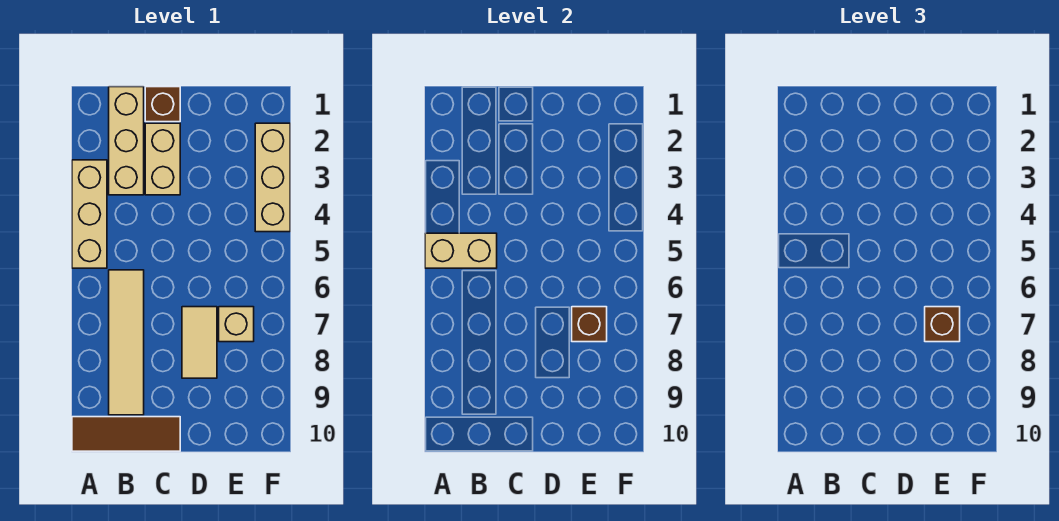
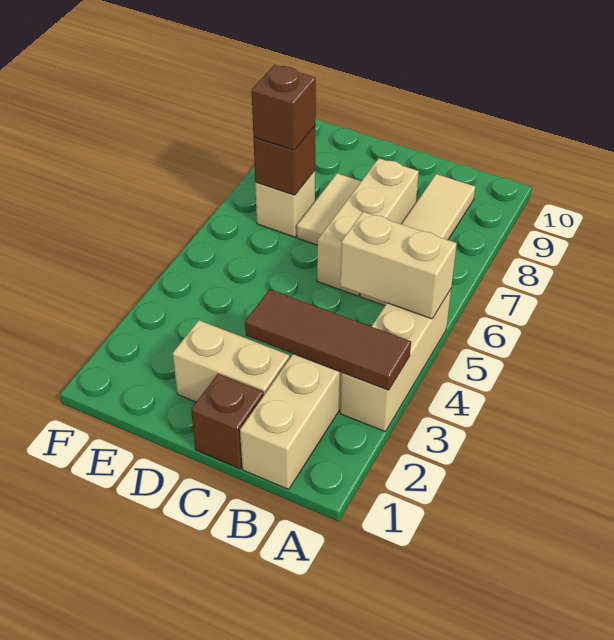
brown tile A10:C10 level 1 -> brown tile A3:C3 level 2
tan brick C2:C3 level 1 -> tan brick C2:D2 level 1
tan brick F2:F4 level 1 -> tan brick C6:C8 level 1

